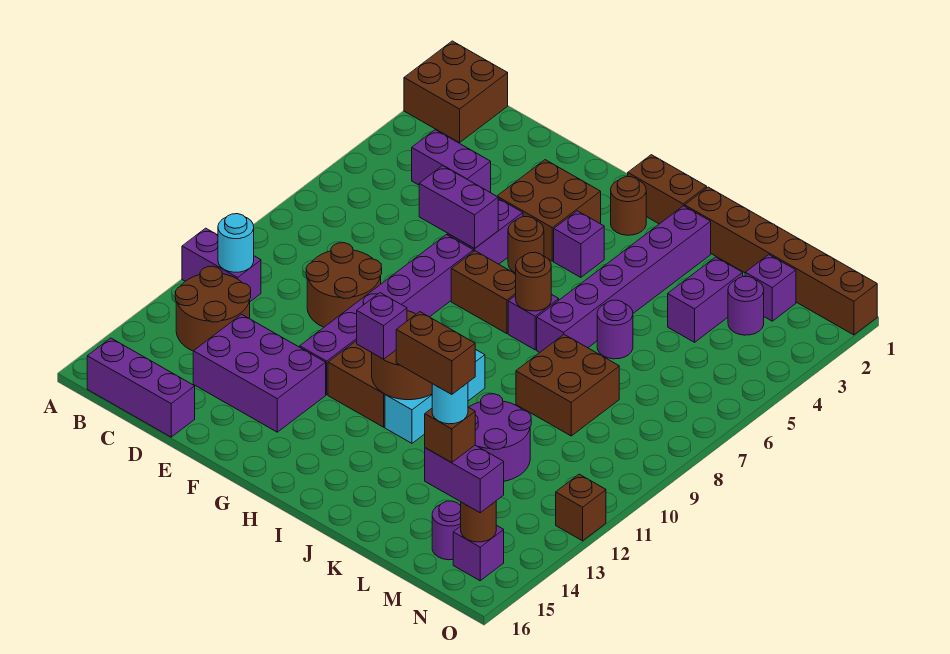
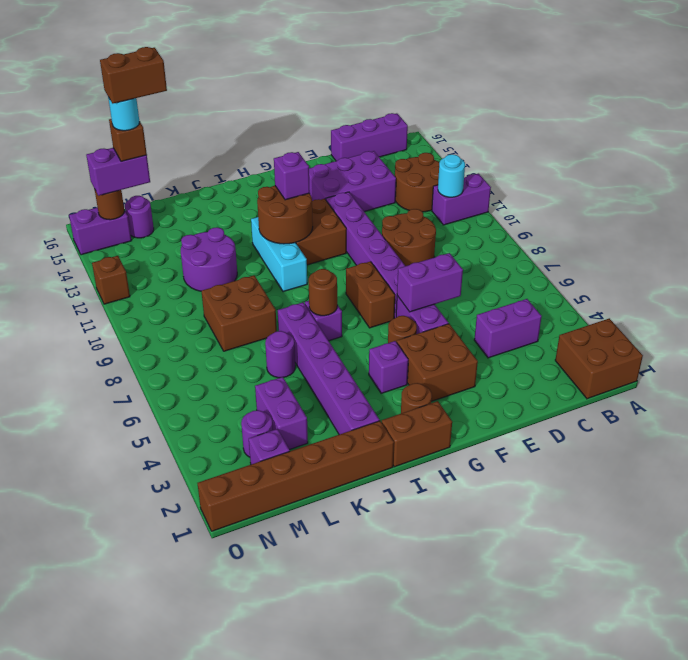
brown brick G7:H7 level 1 -> brown brick G7:G8 level 1
purple brick N15 level 1 -> purple brick N15:O15 level 1

